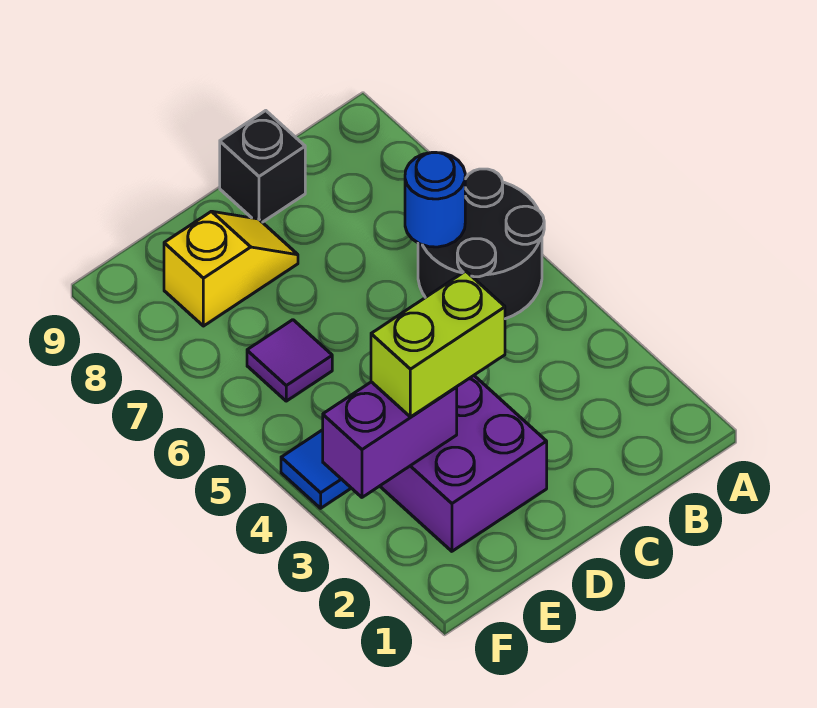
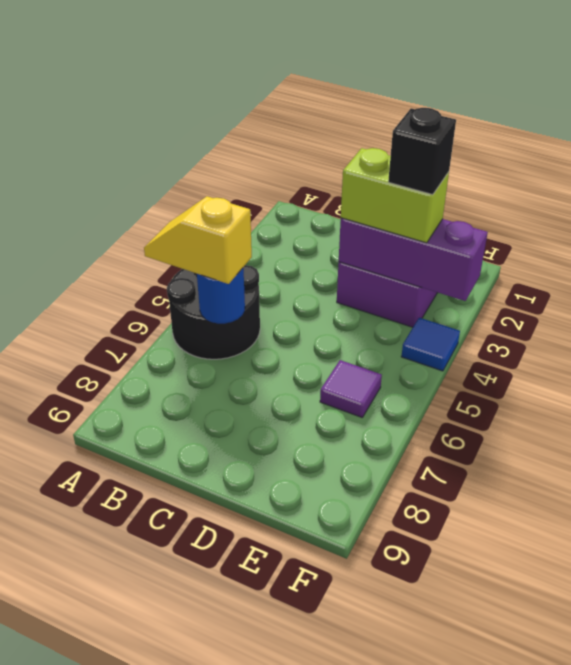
black brick C9 level 1 -> black brick E3 level 4
yellow slope D8:E8 level 1 top E -> yellow slope A6:B6 level 3 top B
purple brick E3:F3 level 2 -> purple brick D3:F3 level 2

